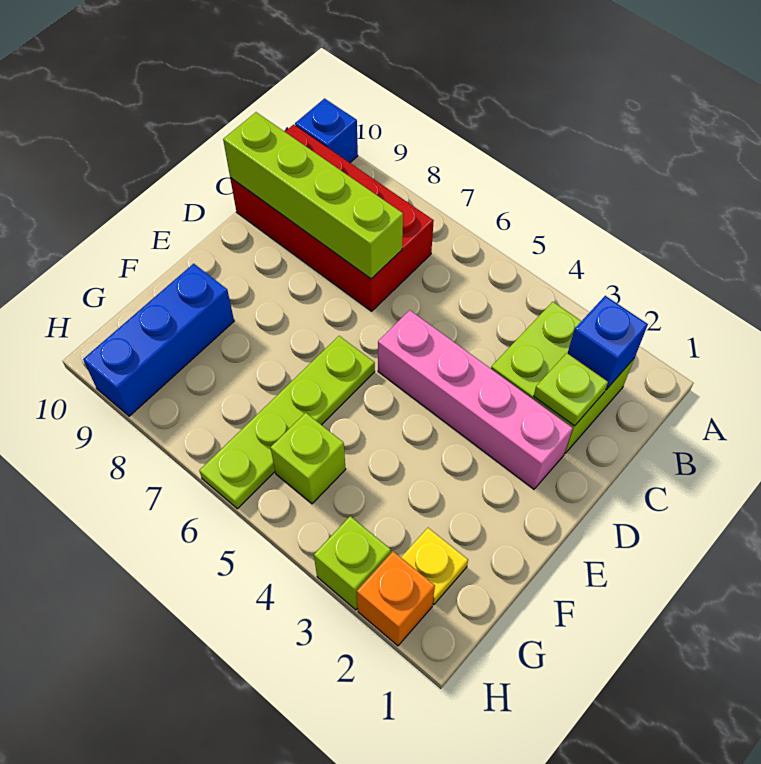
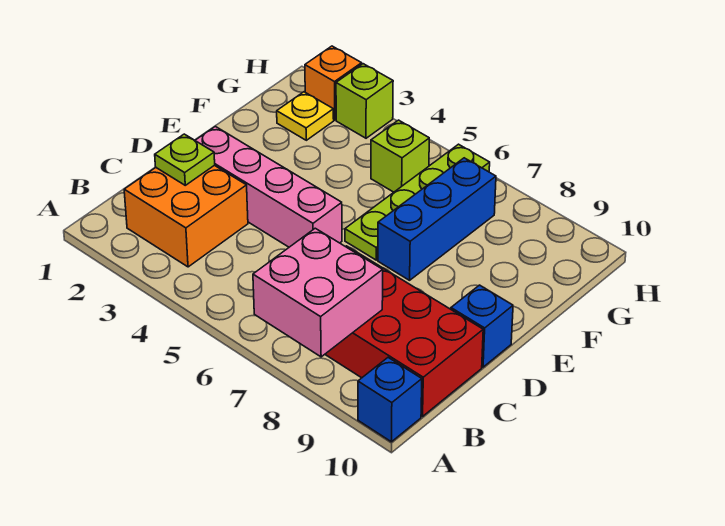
none -> pink brick A7:B8 level 2
lime brick B2:C3 level 1 -> orange brick B2:C3 level 1
blue brick B2 level 2 -> blue brick D10 level 1
lime brick C7:C10 level 2 -> none
blue brick F9:H9 level 1 -> blue brick E7:G7 level 1

